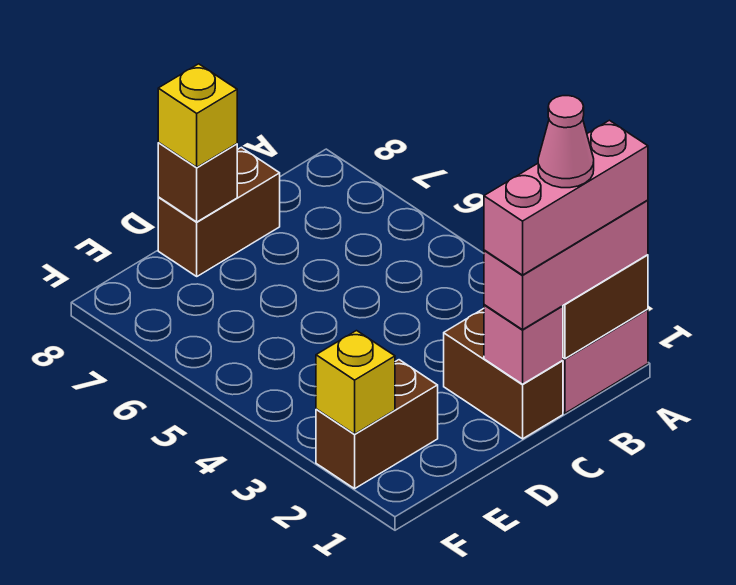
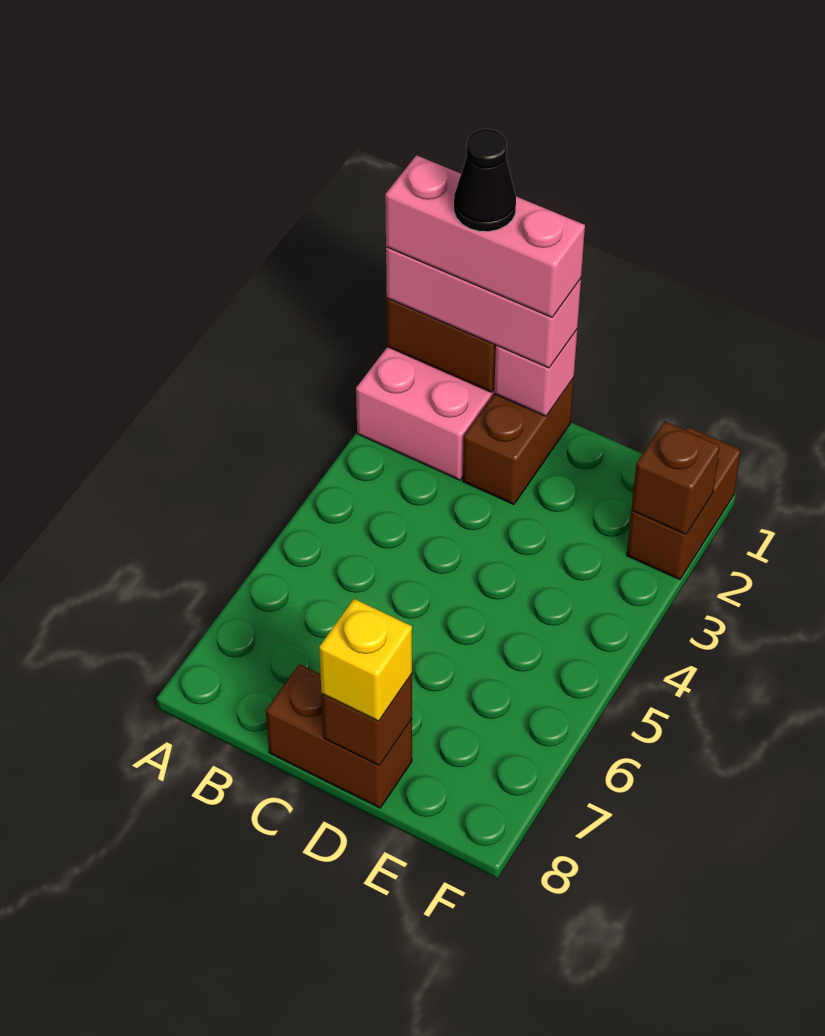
pink cone B1 level 5 -> black cone B1 level 5
brown brick E2:F2 level 1 -> brown brick F1:F2 level 1
yellow brick F2 level 2 -> brown brick F2 level 2

